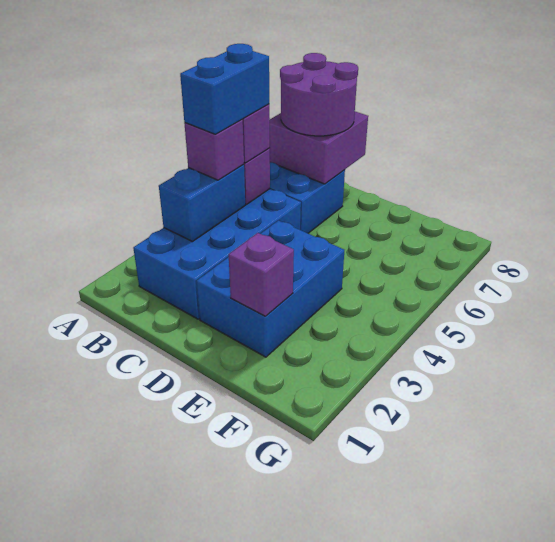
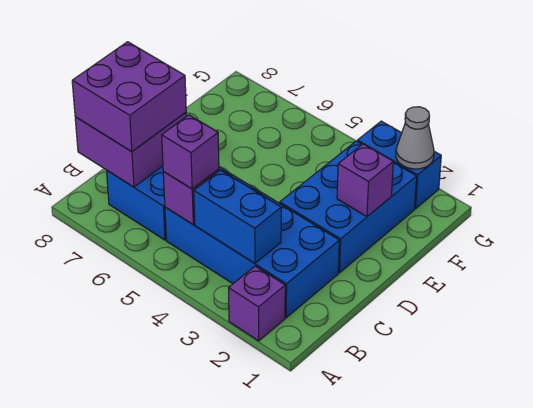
purple brick B4 level 3 -> purple brick A2 level 1
blue brick B4:B5 level 4 -> blue brick G2:G3 level 1
purple round brick B7:C8 level 3 -> purple brick B7:C8 level 3
blue brick D2:E4 level 1 -> blue brick D2:F3 level 1
none -> grey cone G2 level 2

